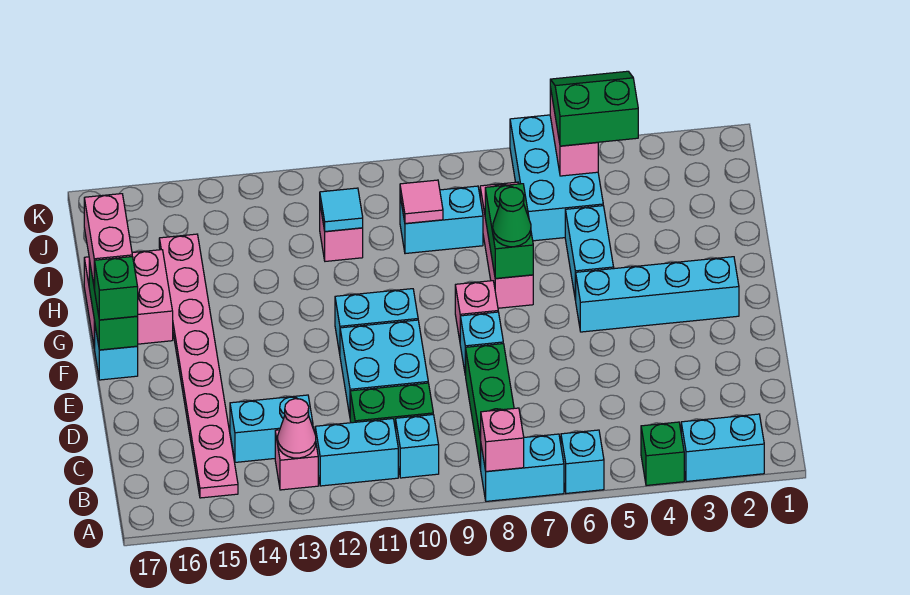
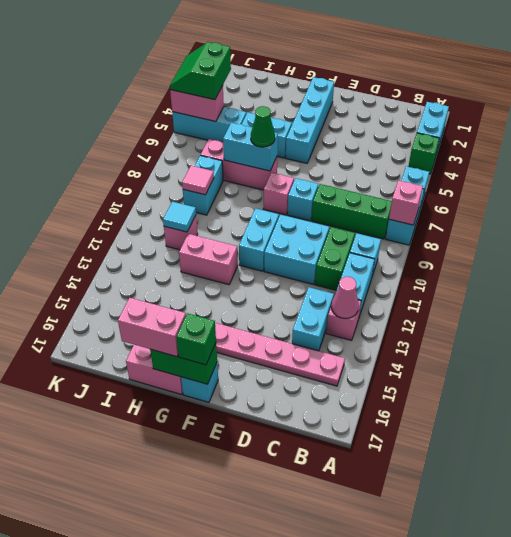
green brick G7:H7 level 2 -> cyan brick G7:H7 level 2
none -> pink brick G12:H12 level 1
cyan brick I5:K6 level 1 -> cyan brick I5:K5 level 1

